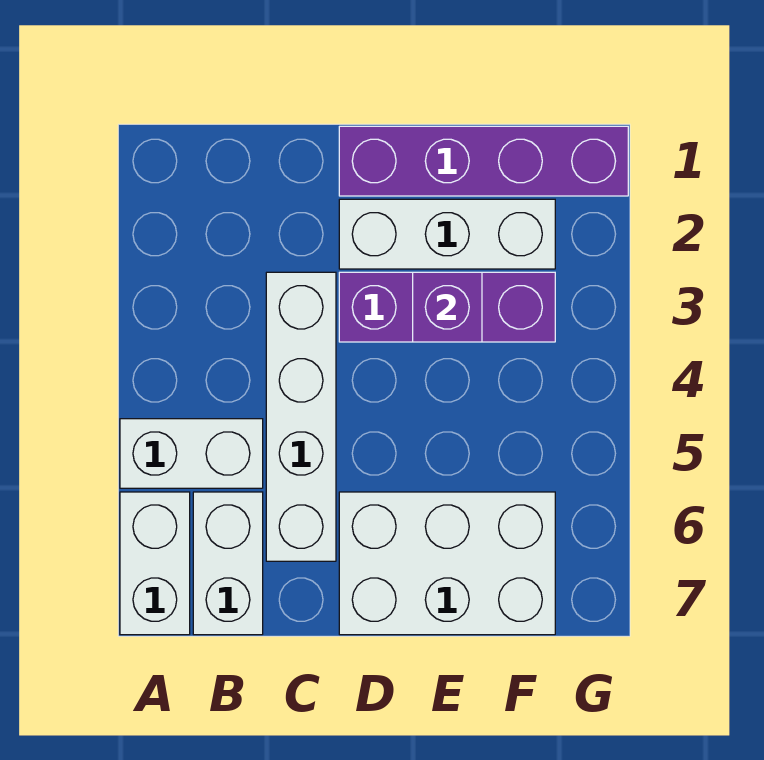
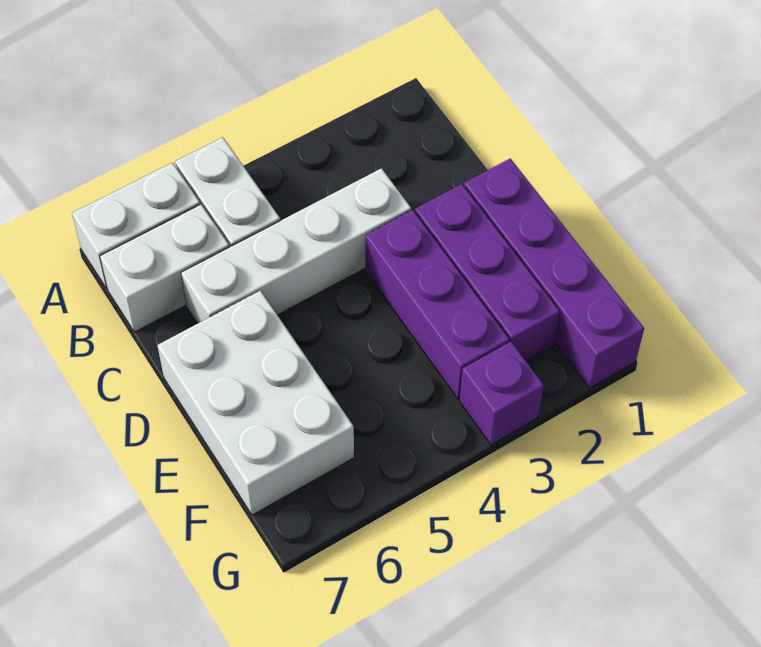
white brick D2:F2 level 1 -> purple brick D2:F2 level 1
purple brick E3 level 2 -> purple brick G3 level 1

